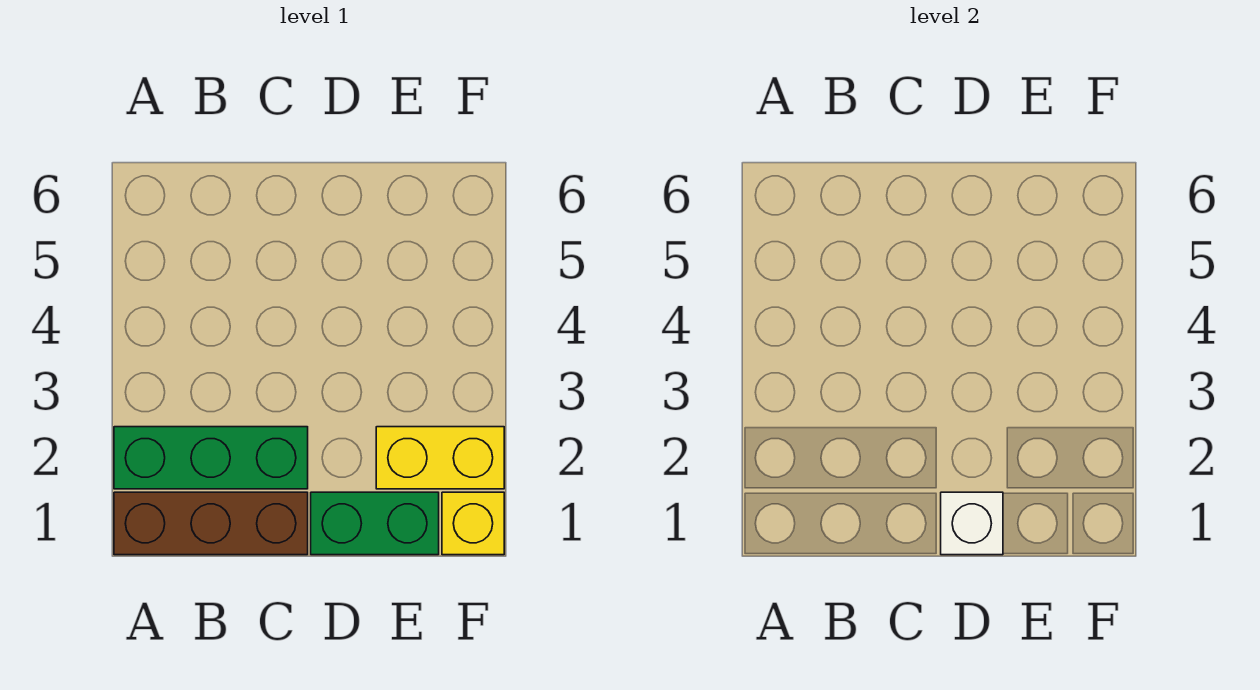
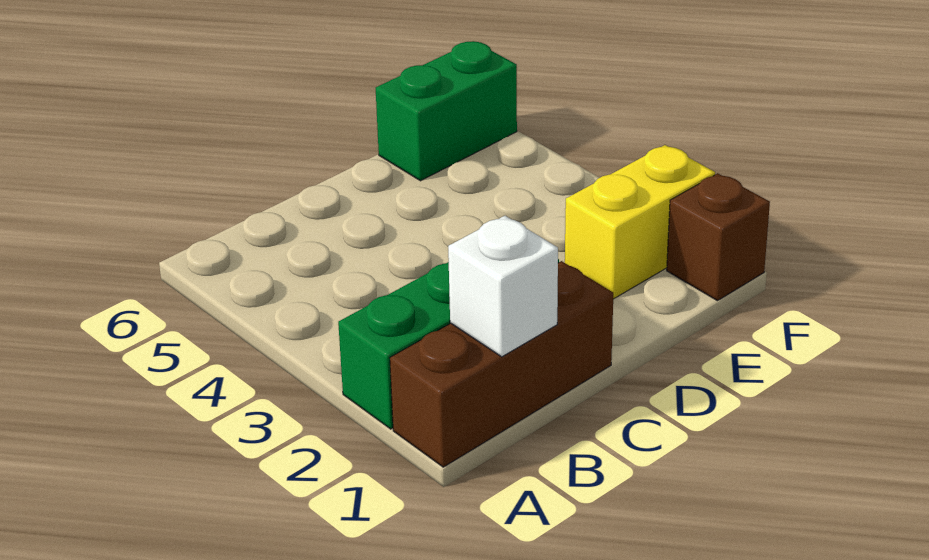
green brick D1:E1 level 1 -> green brick E6:F6 level 1
white brick D1 level 2 -> white brick B1 level 2
yellow brick F1 level 1 -> brown brick F1 level 1

